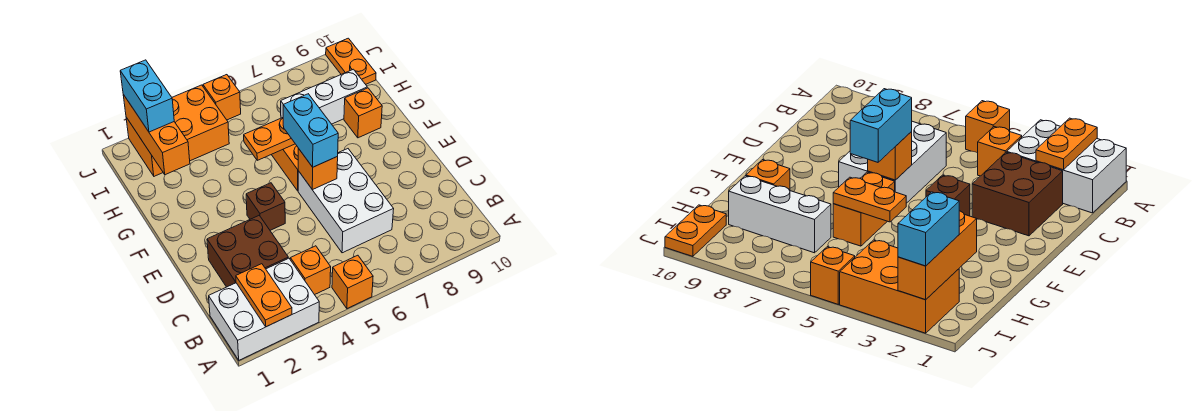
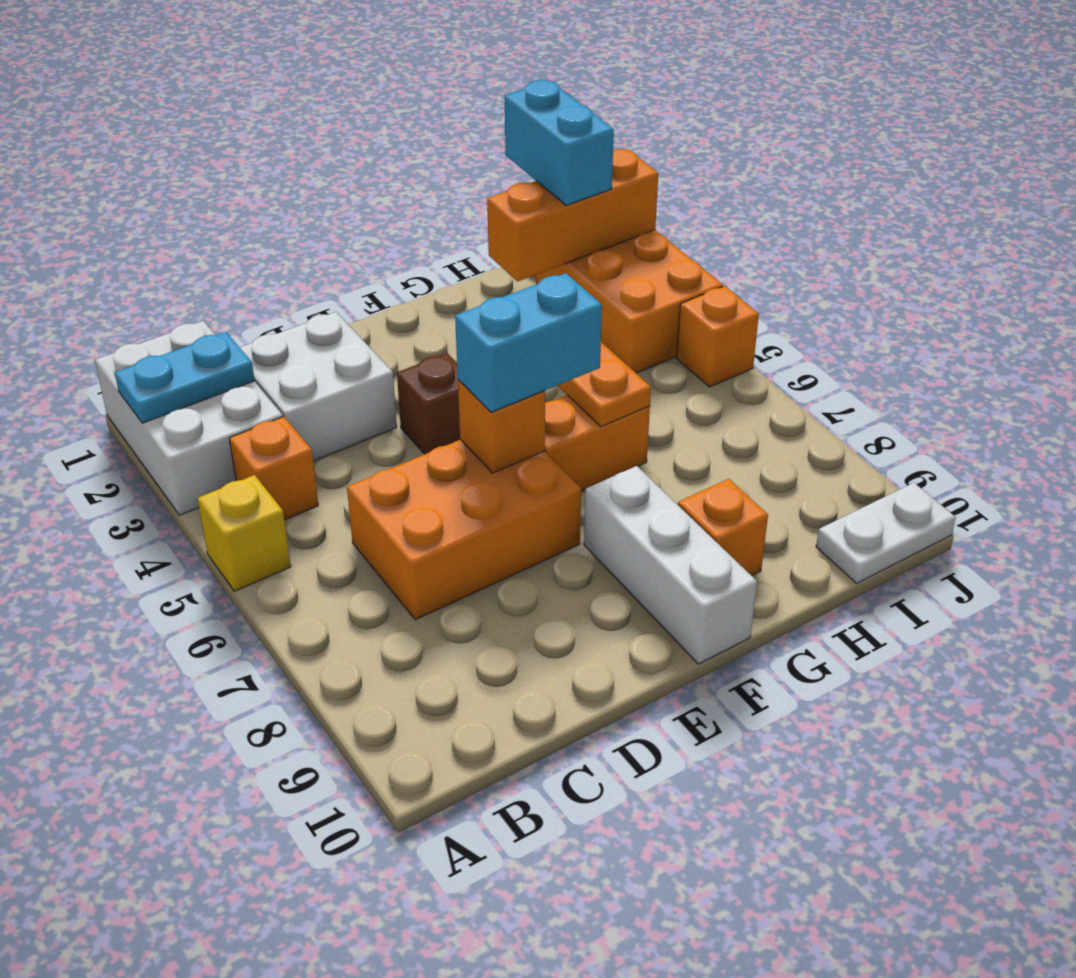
orange plate A2:B2 level 2 -> cyan plate A2:B2 level 2
orange brick A5 level 1 -> yellow brick A5 level 1
brown brick C2:D3 level 1 -> white brick C2:D3 level 1
white brick C6:E7 level 1 -> orange brick C6:E7 level 1
white brick H7:H9 level 1 -> white brick F8:F10 level 1
cyan brick I2:J2 level 3 -> cyan brick I1:I2 level 3
orange plate I10:J10 level 1 -> white plate I10:J10 level 1

